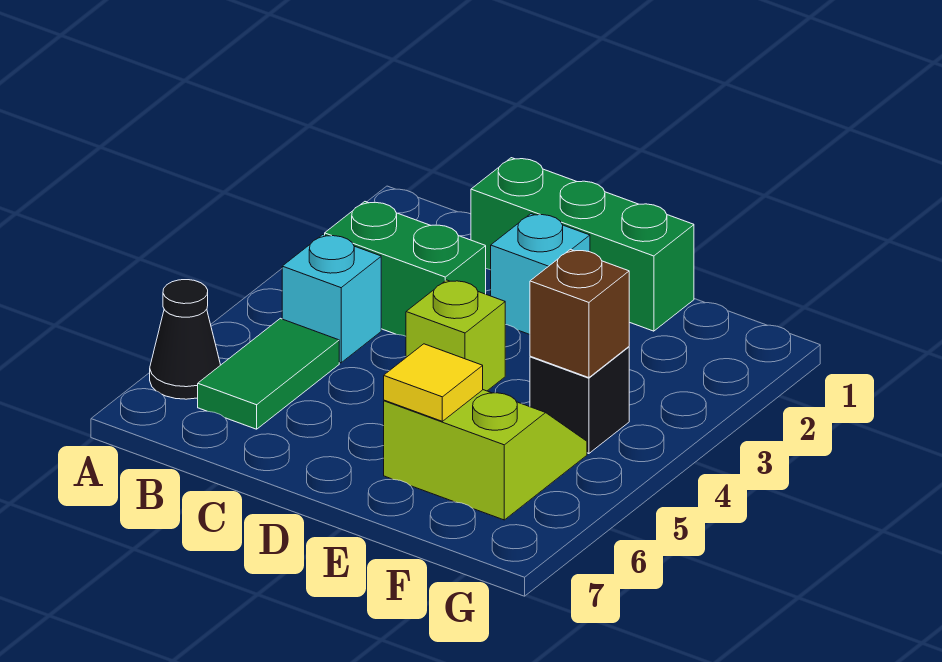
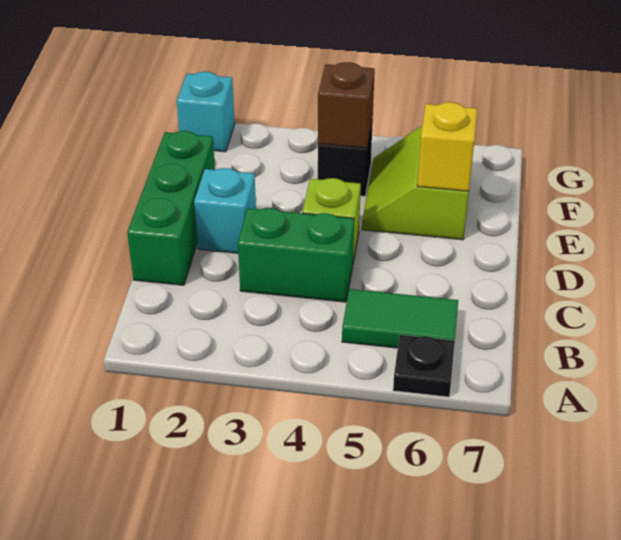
black cone A6 level 1 -> black plate A6 level 1
green brick B3:C3 level 1 -> green brick C3:C4 level 1
cyan brick B4 level 1 -> cyan brick G1 level 1
yellow tile E6 level 2 -> yellow brick E6 level 2

